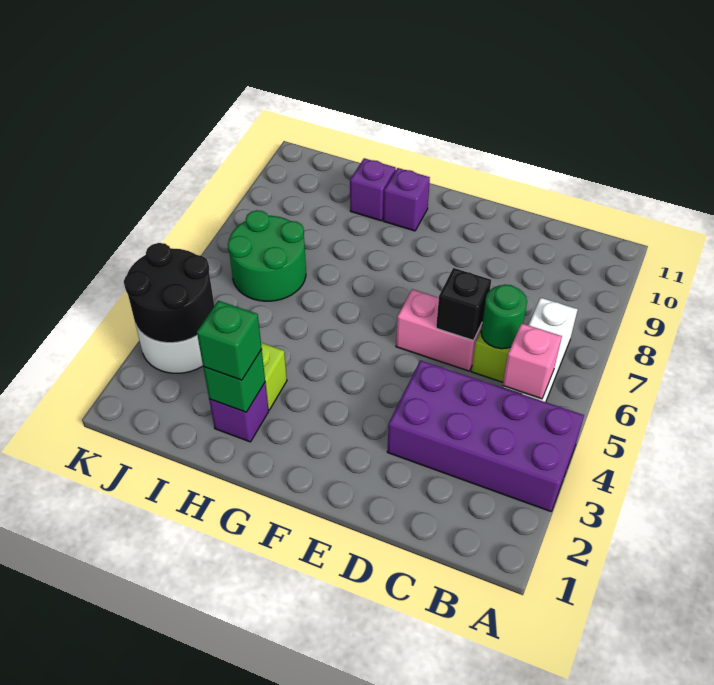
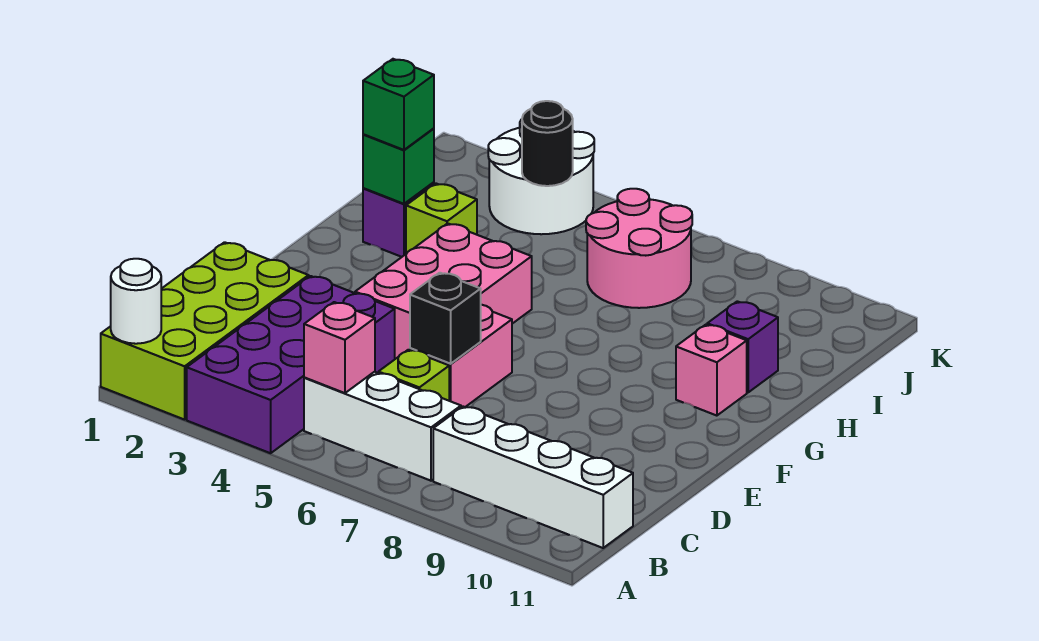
none -> lime brick A1:D2 level 1
none -> white round brick A1 level 2
none -> white brick B8:B11 level 1
green round brick C6 level 2 -> none
none -> pink brick E4:G5 level 1
purple brick G10 level 1 -> pink brick G10 level 1
green round brick I6:J7 level 1 -> pink round brick I6:J7 level 1
black round brick J3:K4 level 2 -> black round brick J4 level 2

